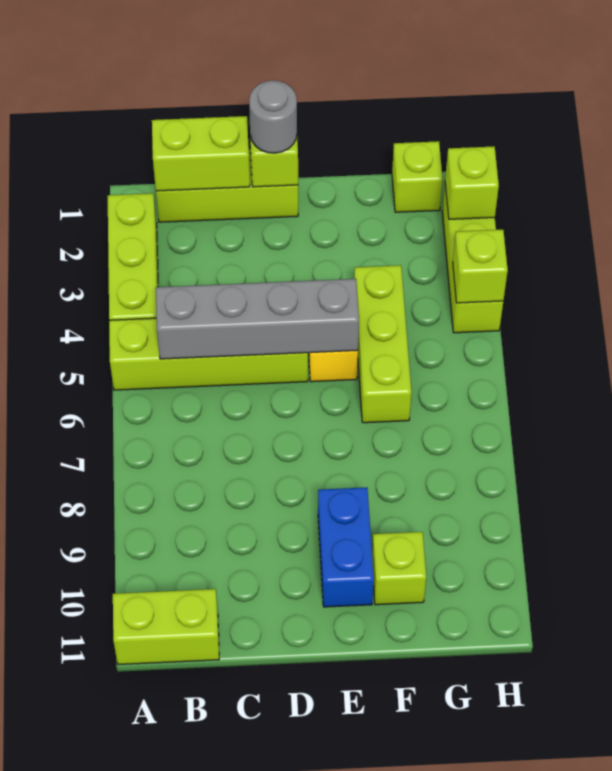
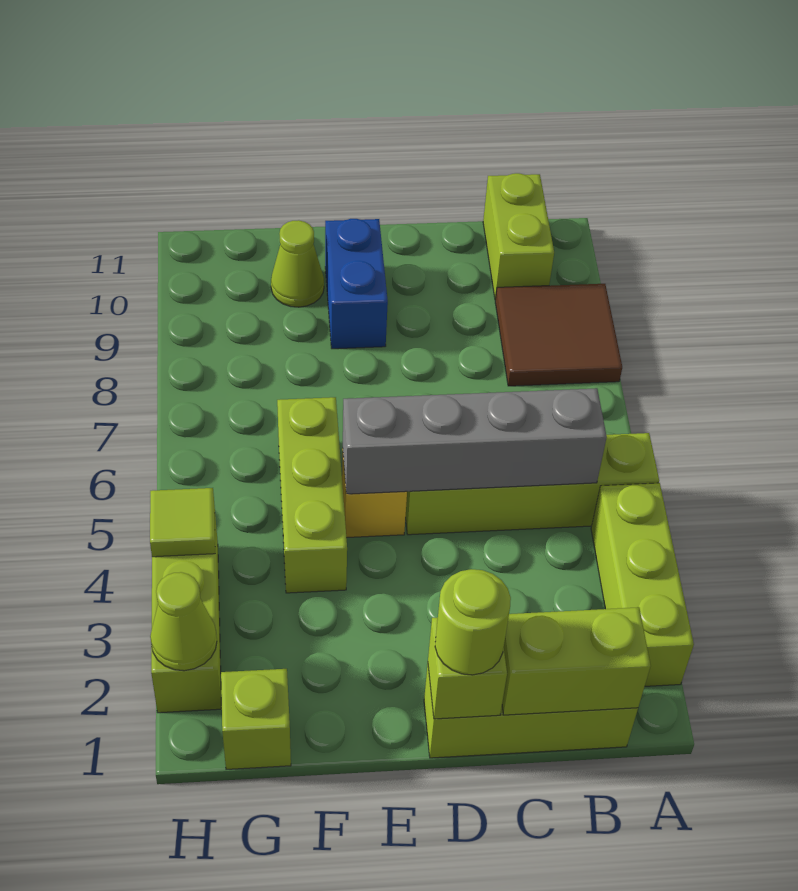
none -> brown tile A8:B9 level 1
lime brick A11:B11 level 1 -> lime brick B10:B11 level 1
grey round brick D1 level 3 -> lime round brick D1 level 3
lime brick F10 level 1 -> lime cone F10 level 1
lime brick H2 level 2 -> lime cone H2 level 2
lime brick H4 level 2 -> lime tile H4 level 2

